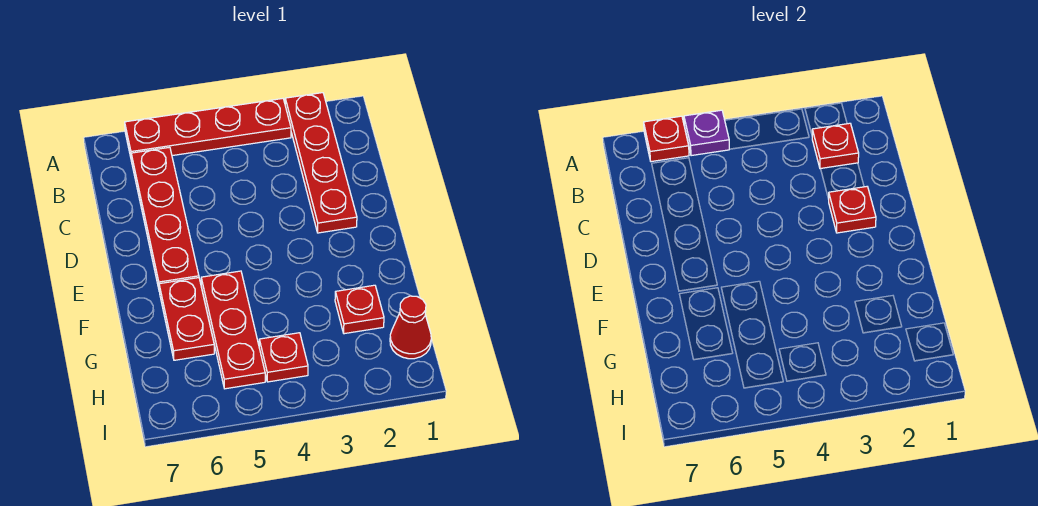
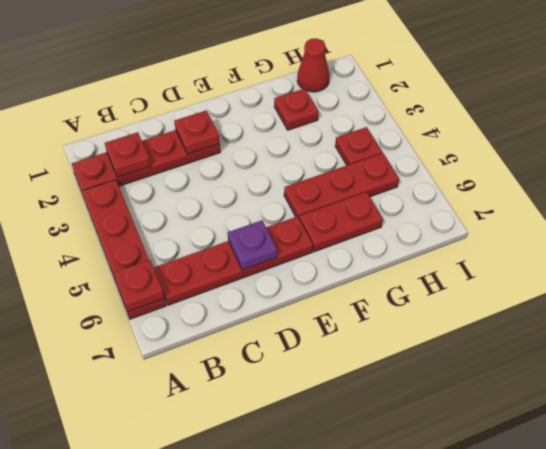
purple plate A5 level 2 -> purple plate D6 level 2

